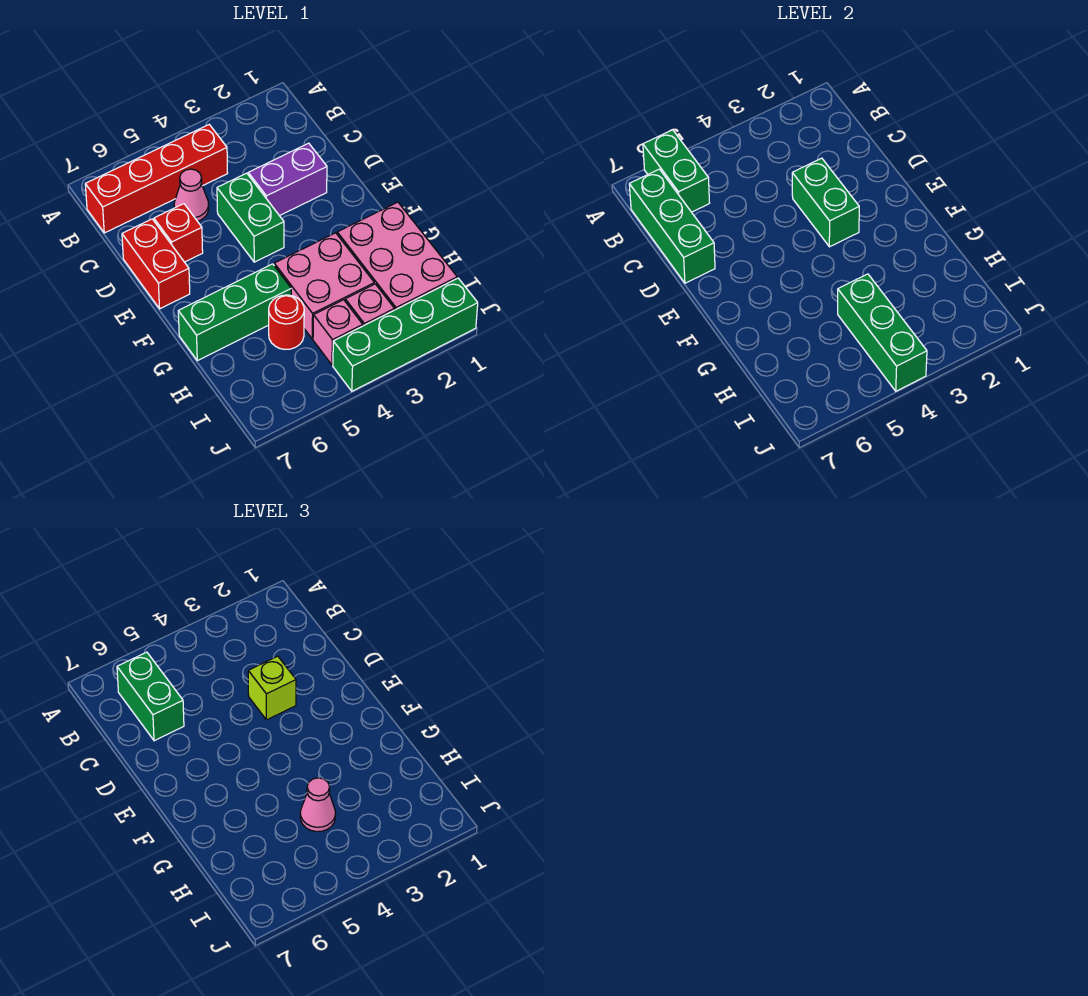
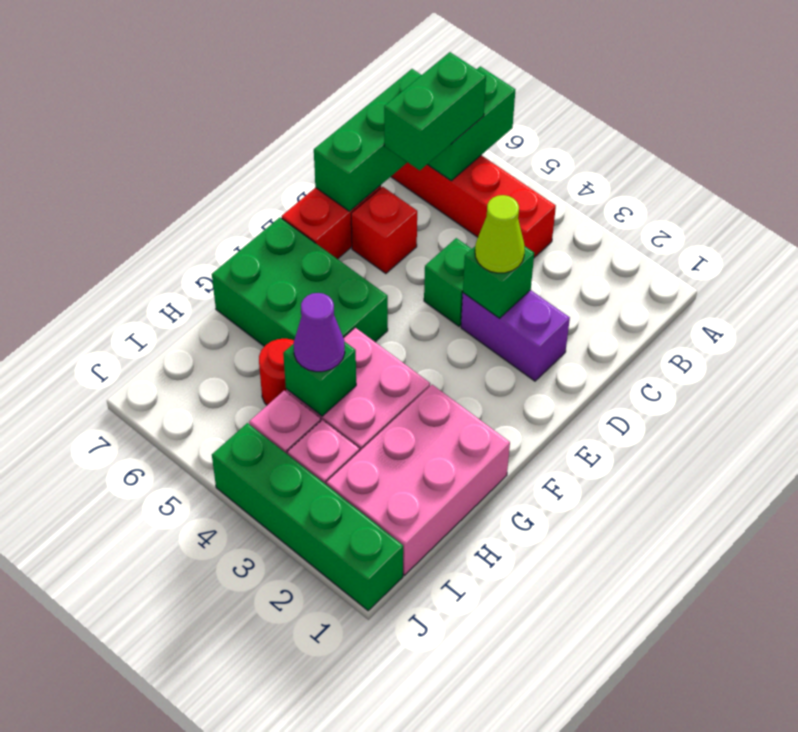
pink cone C5 level 1 -> none
green brick D3:E3 level 2 -> green brick D3 level 2
lime brick D3 level 3 -> lime cone D3 level 3
green brick D4:E4 level 1 -> green brick D4 level 1
green brick G5:G7 level 1 -> green brick F5:G7 level 1
green brick H4:J4 level 2 -> green brick H4 level 2
pink cone H4 level 3 -> purple cone H4 level 3

